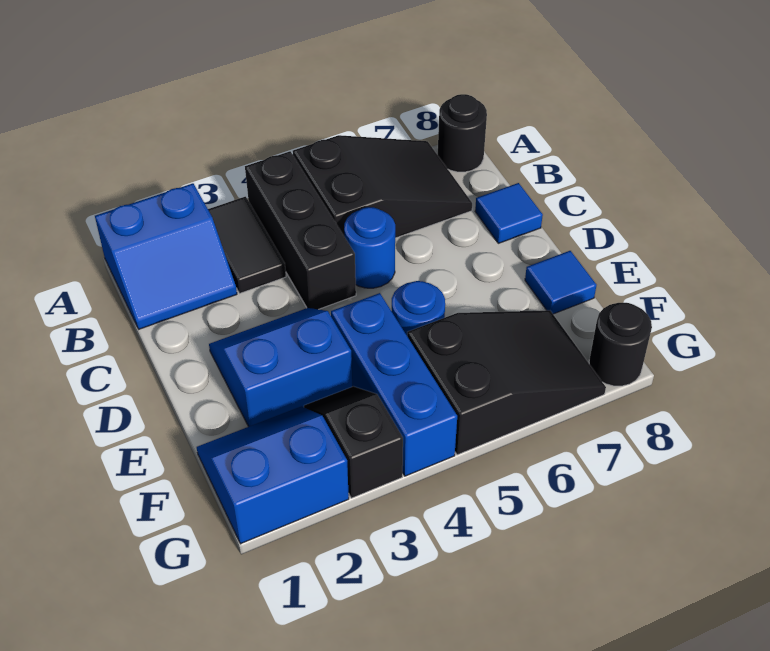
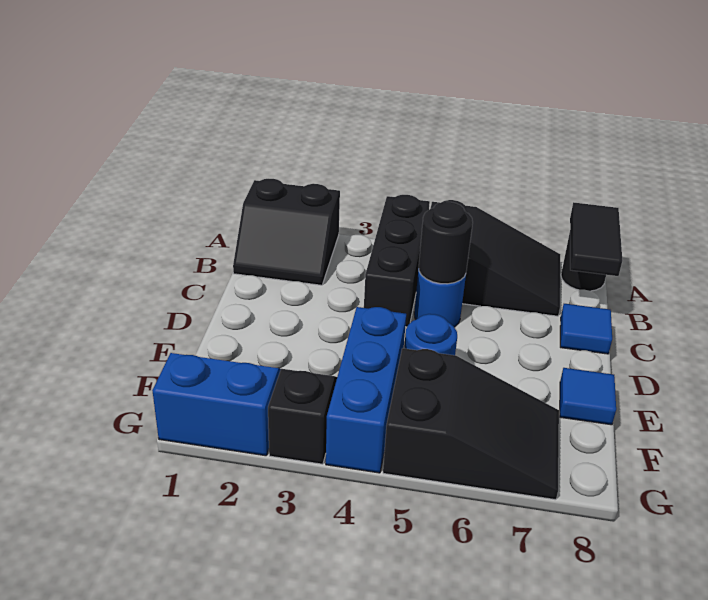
blue slope A1:B2 level 1 top A -> black slope A1:B2 level 1 top A
black tile A3:B3 level 1 -> black tile A8:B8 level 2
blue slope D2:E3 level 1 top E -> none
black round brick G8 level 1 -> black round brick C5 level 2

